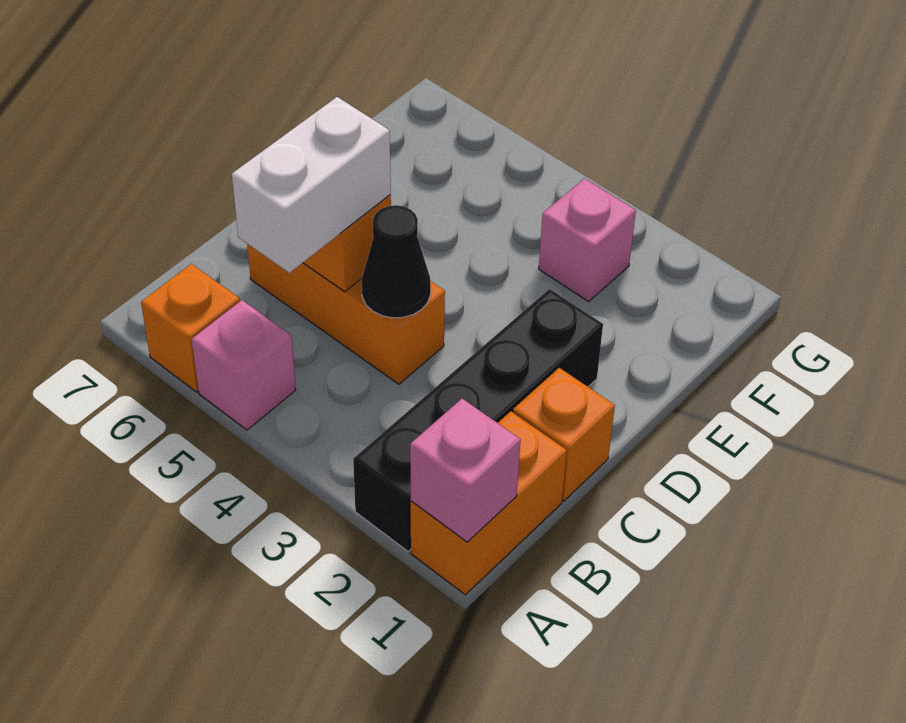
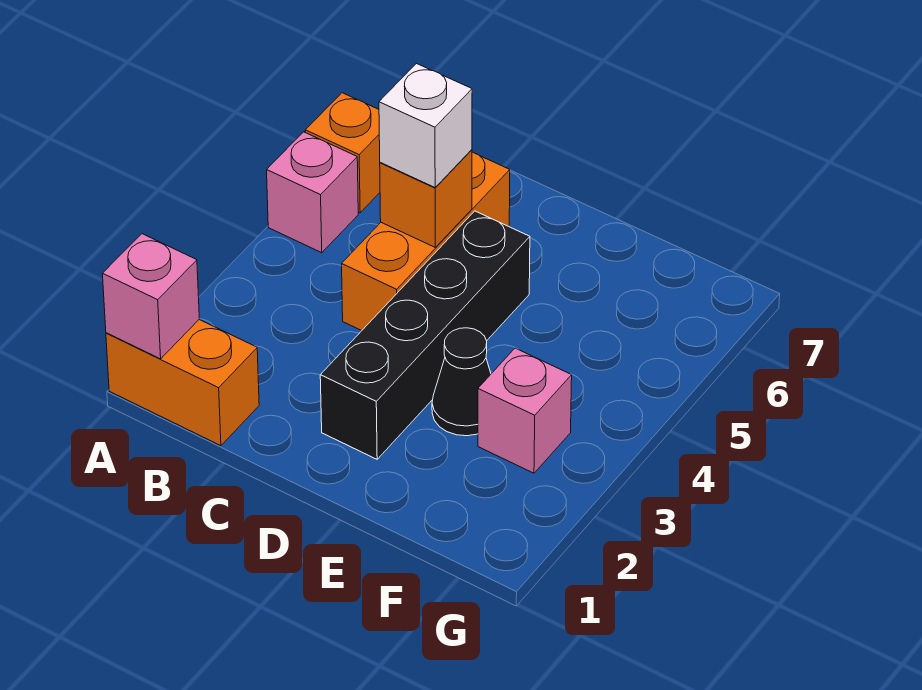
black brick A2:D2 level 1 -> black brick D2:D5 level 1
white brick B5:C5 level 3 -> white brick C5 level 3
orange brick C1 level 1 -> none
black cone C4 level 2 -> black cone E3 level 1

